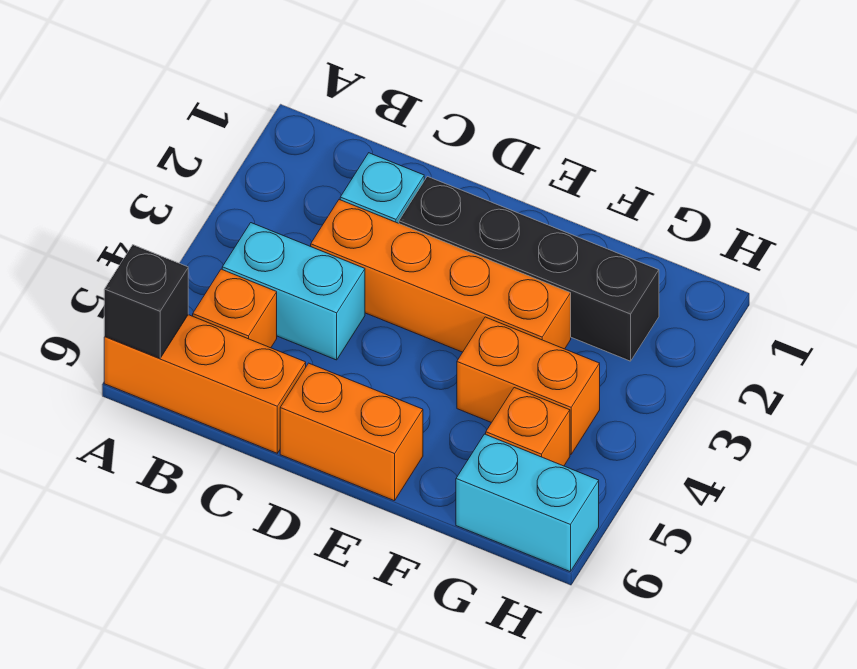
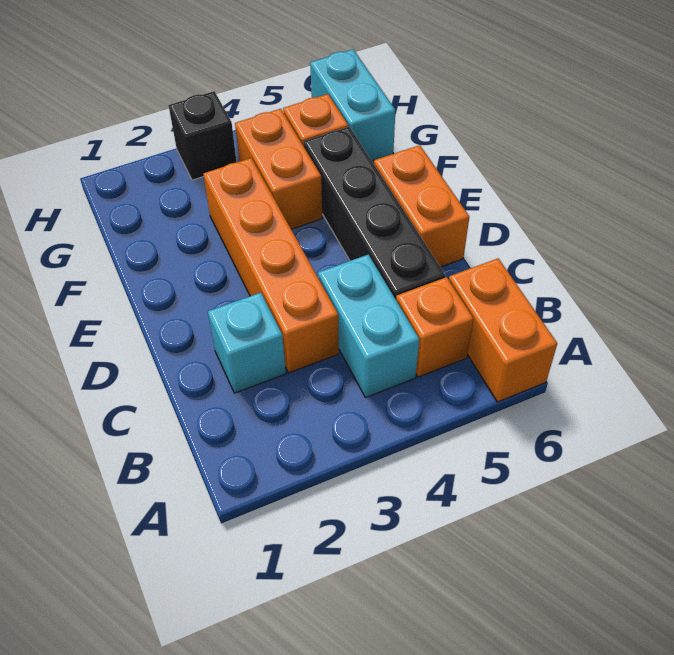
orange brick A6:C6 level 1 -> orange brick A6:B6 level 1
black brick A6 level 2 -> black brick H3 level 1
black brick D2:G2 level 1 -> black brick C5:F5 level 1

